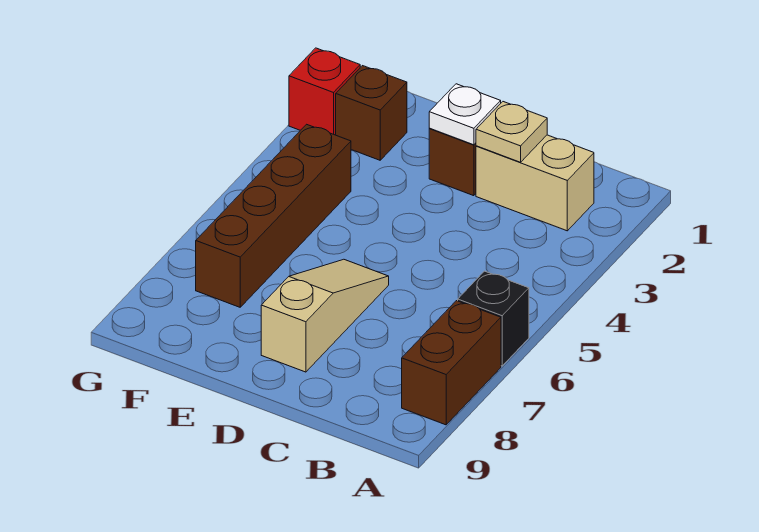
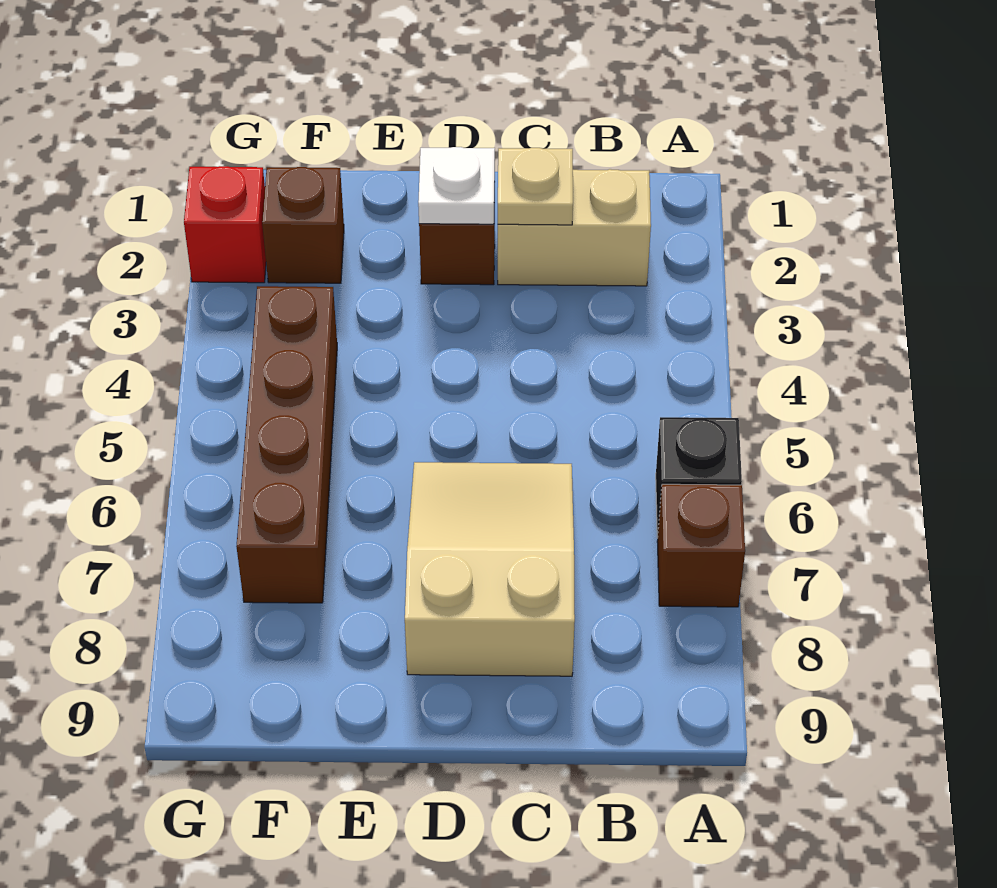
brown brick A7:A8 level 1 -> brown brick A7 level 1
tan slope D6:D8 level 1 top 8 -> tan slope C6:D8 level 1 top 8

